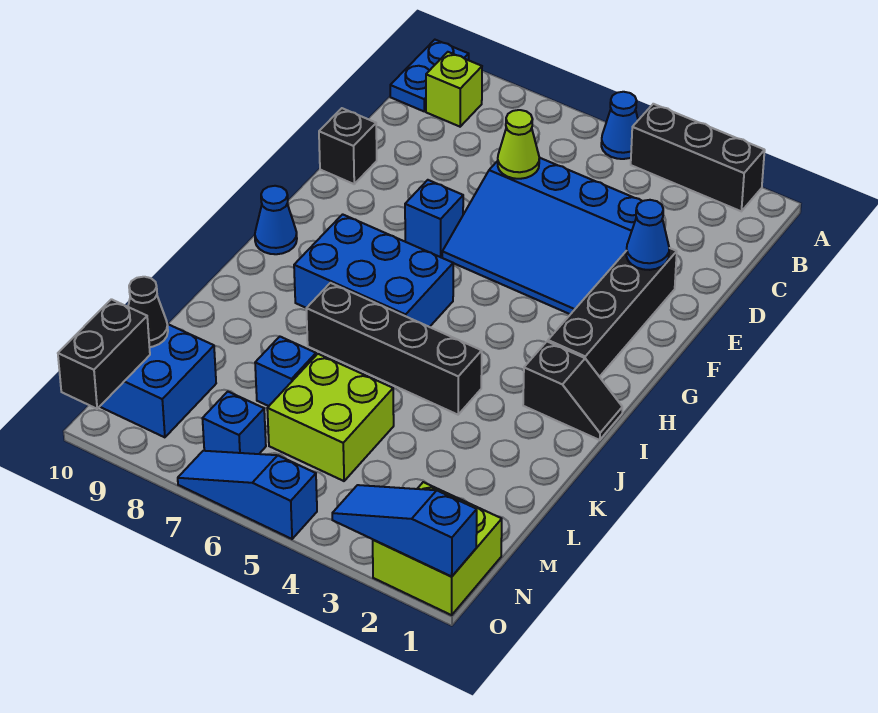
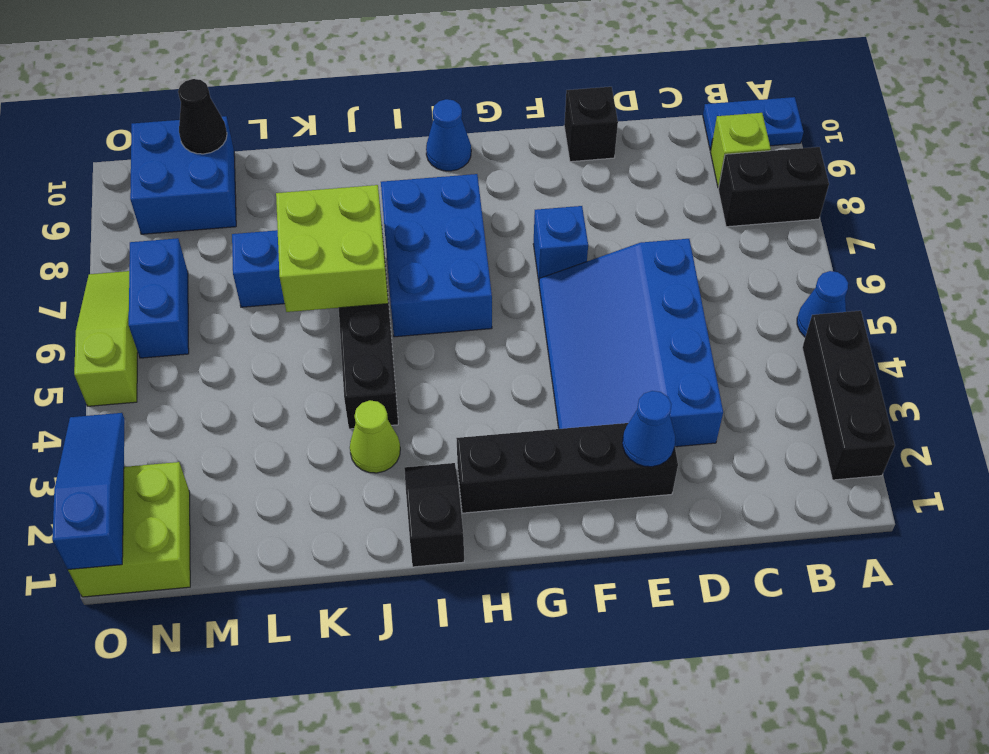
lime cone D6 level 2 -> lime cone J3 level 1
black slope I1:I2 level 1 top 2 -> black slope I1:I2 level 1 top 1
lime brick L5:M6 level 1 -> lime brick J6:K7 level 2
blue brick N7 level 1 -> blue brick N6:N7 level 1
black brick N10:O10 level 2 -> black brick A8:B8 level 1
blue slope O5:O7 level 1 top 5 -> lime slope O5:O7 level 1 top 5

